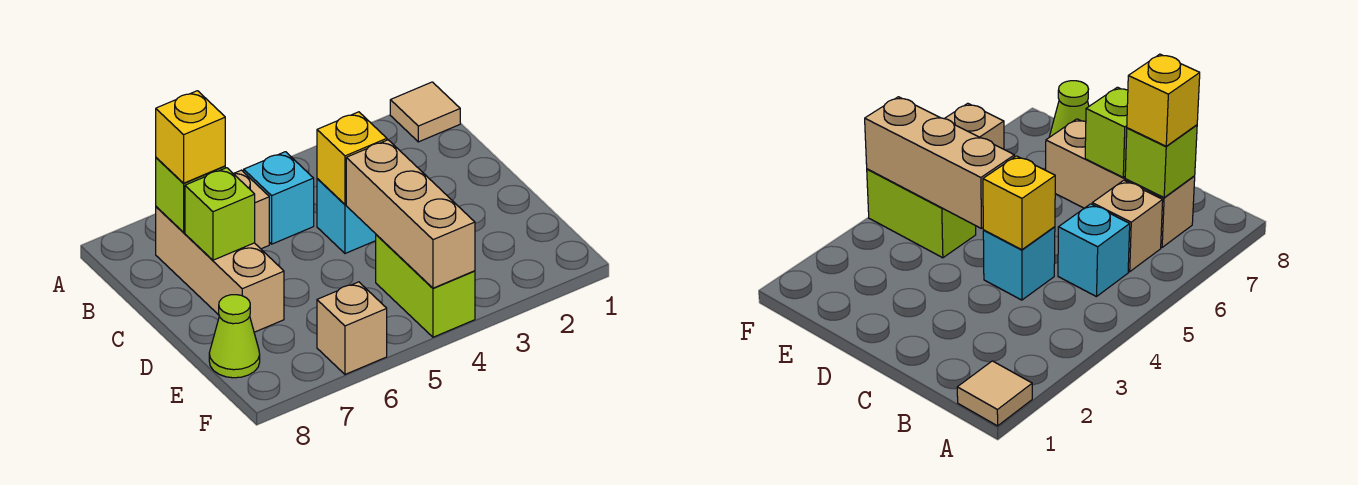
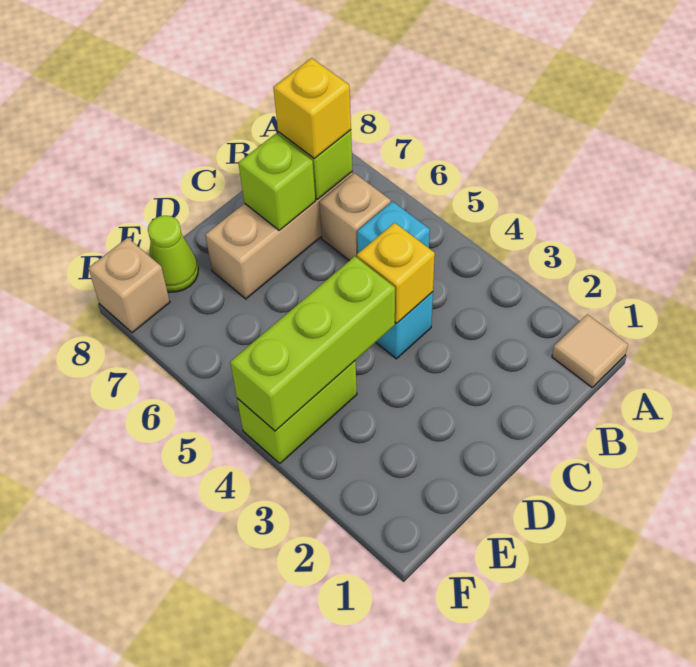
tan brick D4:F4 level 2 -> lime brick D4:F4 level 2
tan brick F6 level 1 -> tan brick F8 level 1

